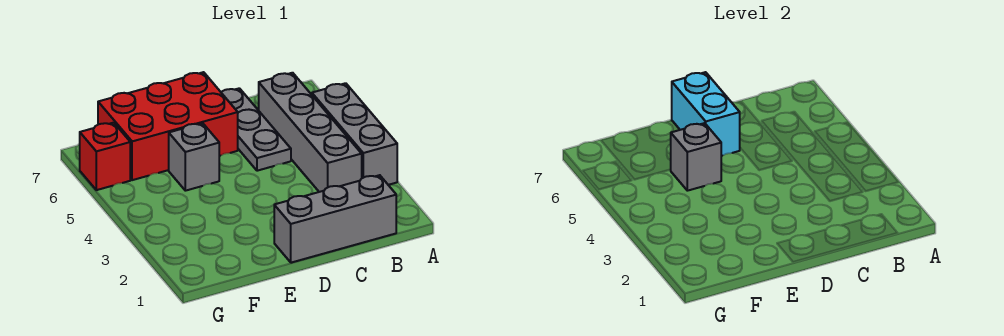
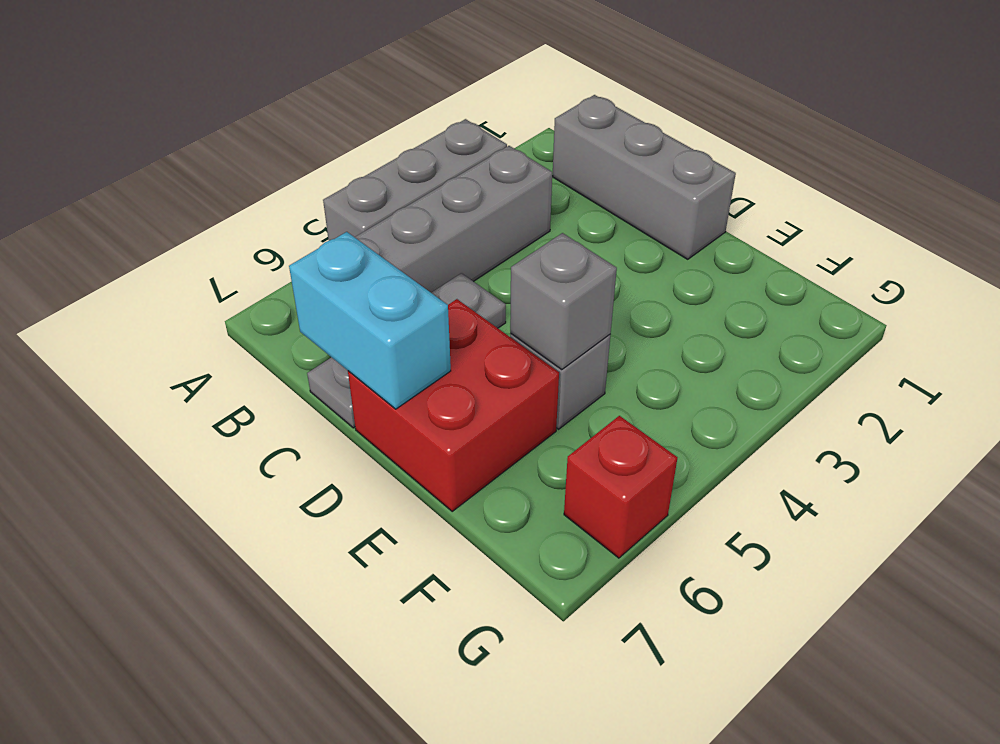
red brick D6:F7 level 1 -> red brick D6:E7 level 1
cyan brick D6:D7 level 2 -> cyan brick C7:D7 level 2

